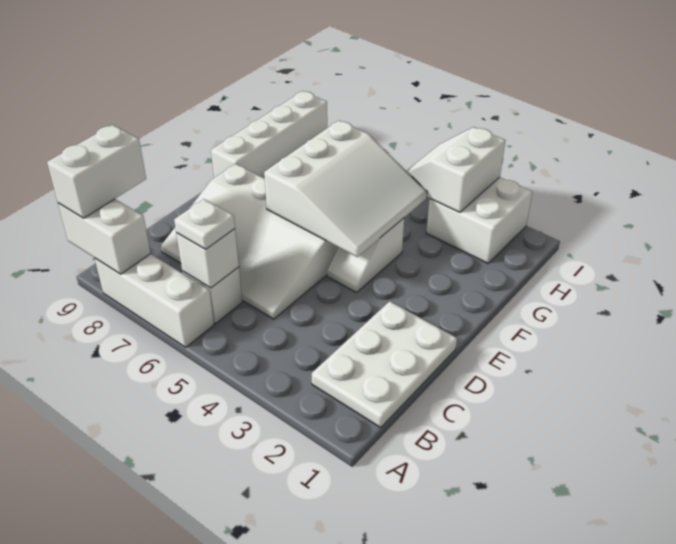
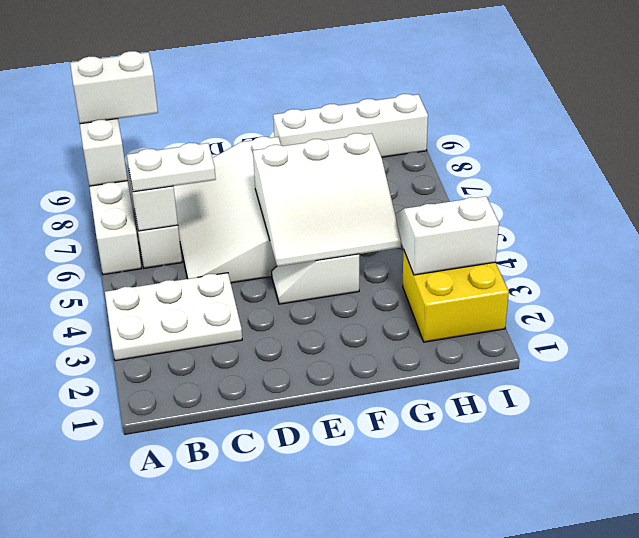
white plate B1:D2 level 1 -> white plate A3:C4 level 1
white plate B6 level 3 -> white plate B6:C6 level 3
white brick H2:I3 level 1 -> yellow brick H2:I3 level 1

